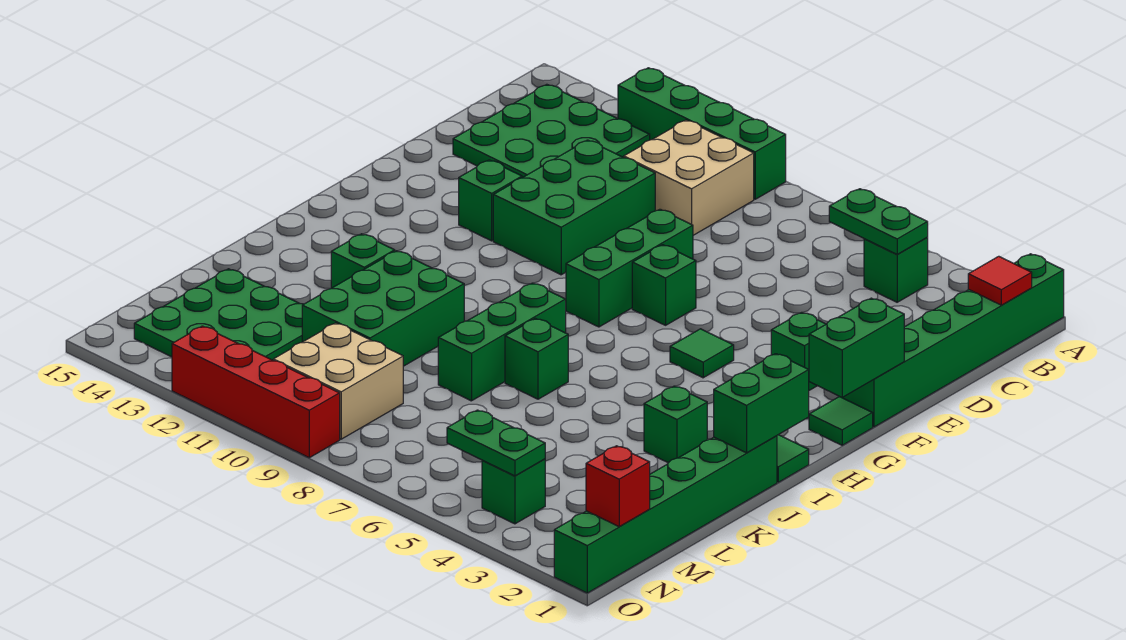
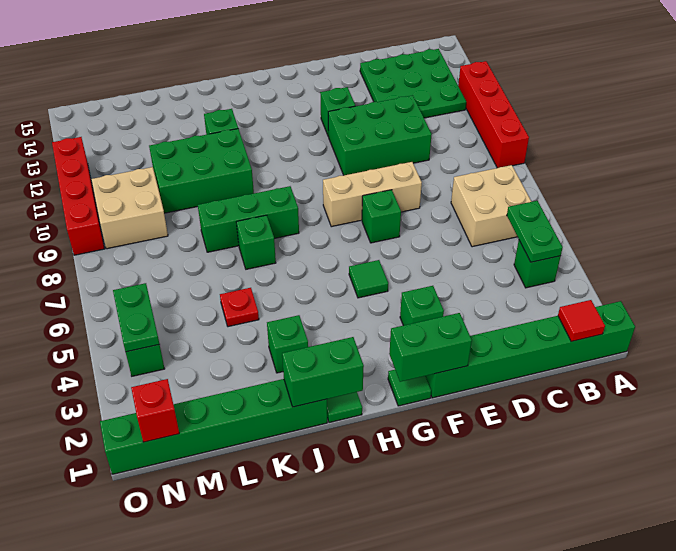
green brick A9:A12 level 1 -> red brick A9:A12 level 1
tan brick B9:C10 level 1 -> tan brick B6:C7 level 1
green brick E8:G8 level 1 -> tan brick E8:G8 level 1
none -> red plate K5 level 1
green plate L12:N14 level 1 -> none

